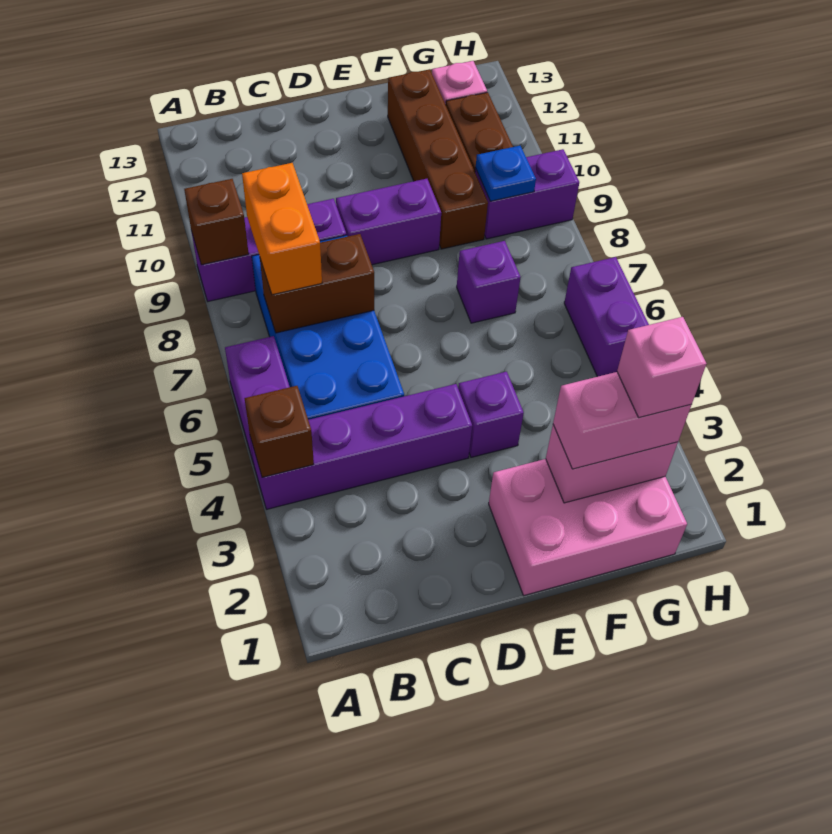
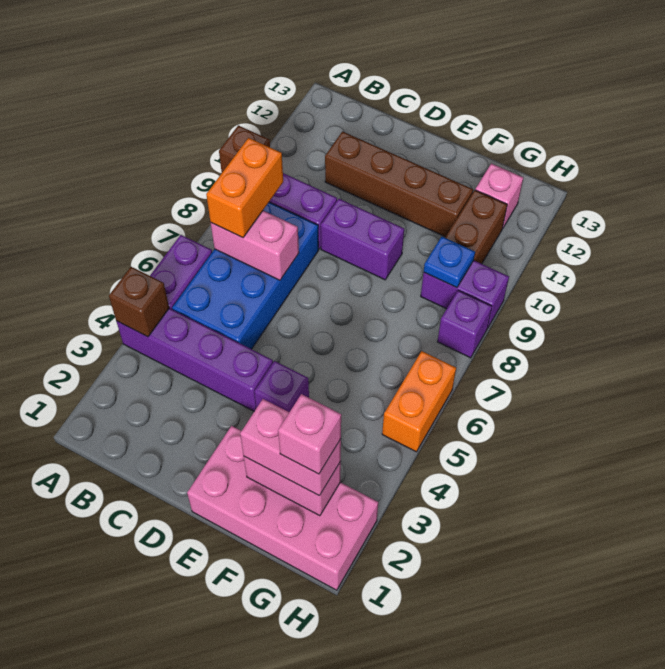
brown brick B7:C7 level 2 -> pink brick B7:C7 level 2
pink brick E1:G2 level 1 -> pink brick E1:H2 level 1
purple brick F7 level 1 -> purple brick H8 level 1
brown brick F9:F12 level 1 -> brown brick C11:F11 level 1
purple brick H5:H6 level 1 -> orange brick H5:H6 level 1

